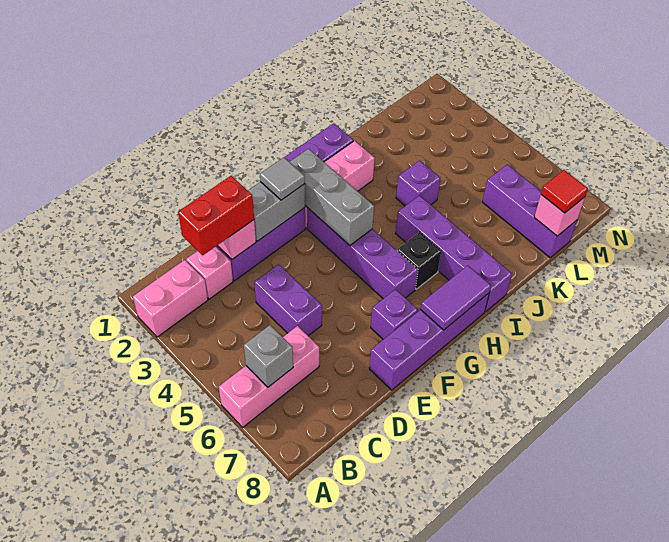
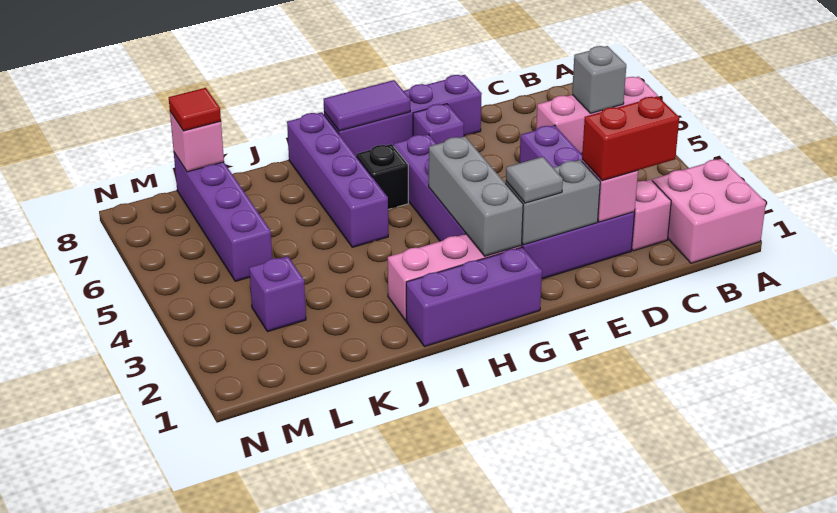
pink brick A2:B2 level 1 -> pink brick A1:B2 level 1
purple brick J4 level 1 -> purple brick L3 level 1
purple brick L6:L8 level 1 -> purple brick L5:L8 level 1

